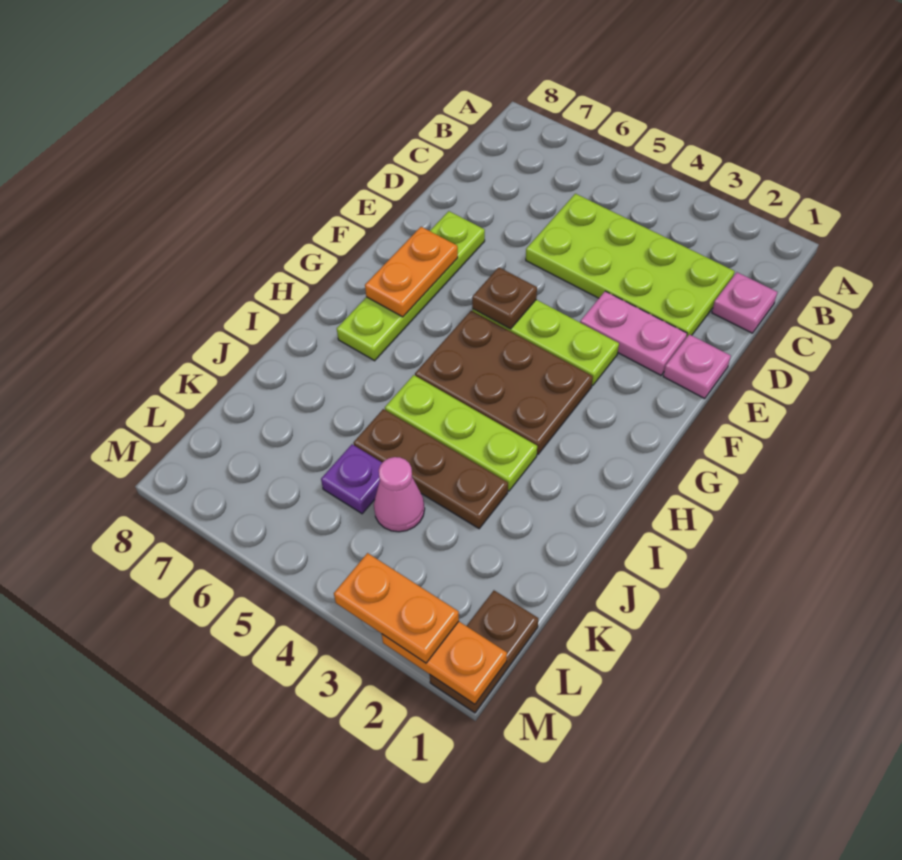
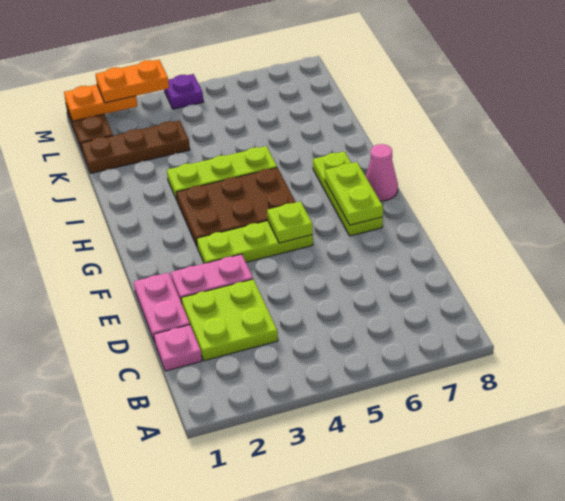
lime plate C2:D5 level 1 -> lime plate C2:D3 level 1
pink plate E1 level 1 -> pink plate D1:E1 level 1
lime plate E7:H7 level 1 -> lime plate F7:H7 level 1
brown plate F5 level 2 -> lime plate F5 level 2
orange plate F7:G7 level 2 -> lime plate F7:G7 level 2
brown plate J3:J5 level 1 -> brown plate K1:K3 level 1
pink cone K4 level 1 -> pink cone G8 level 1
purple plate K5 level 1 -> purple plate M4 level 1

